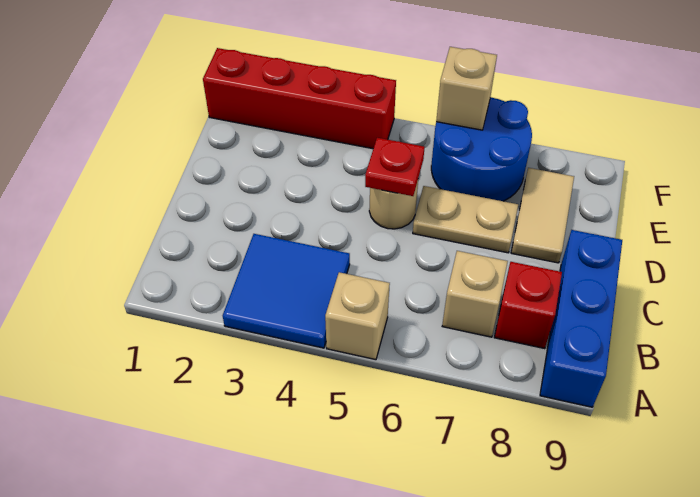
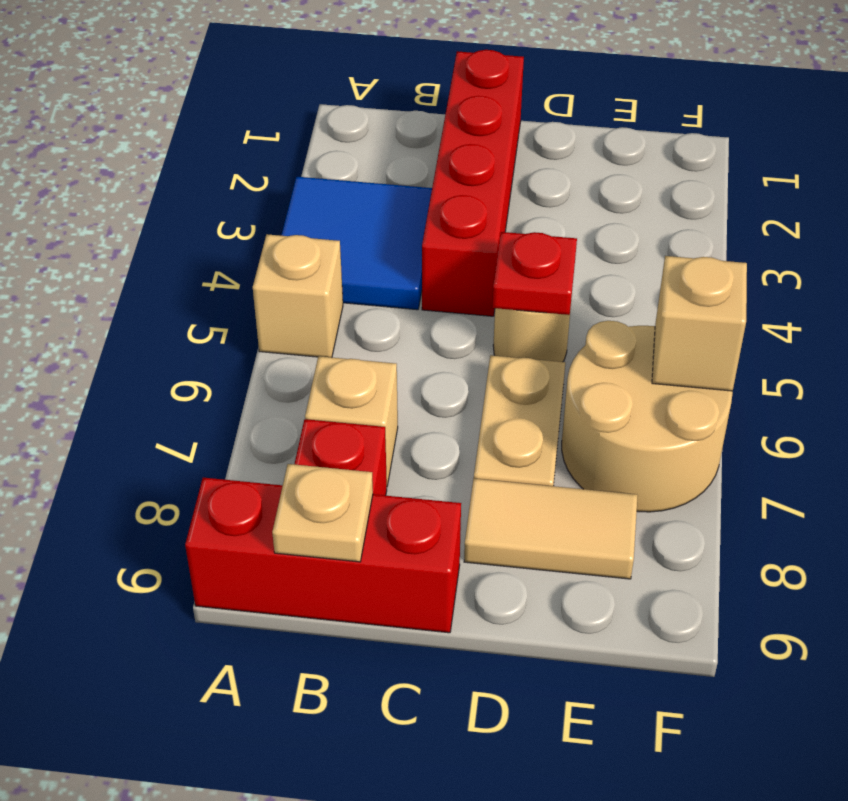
blue brick A9:C9 level 1 -> red brick A9:C9 level 1
none -> tan plate B9 level 2
blue round brick E6:F7 level 1 -> tan round brick E6:F7 level 1
red brick F1:F4 level 1 -> red brick C1:C4 level 1

